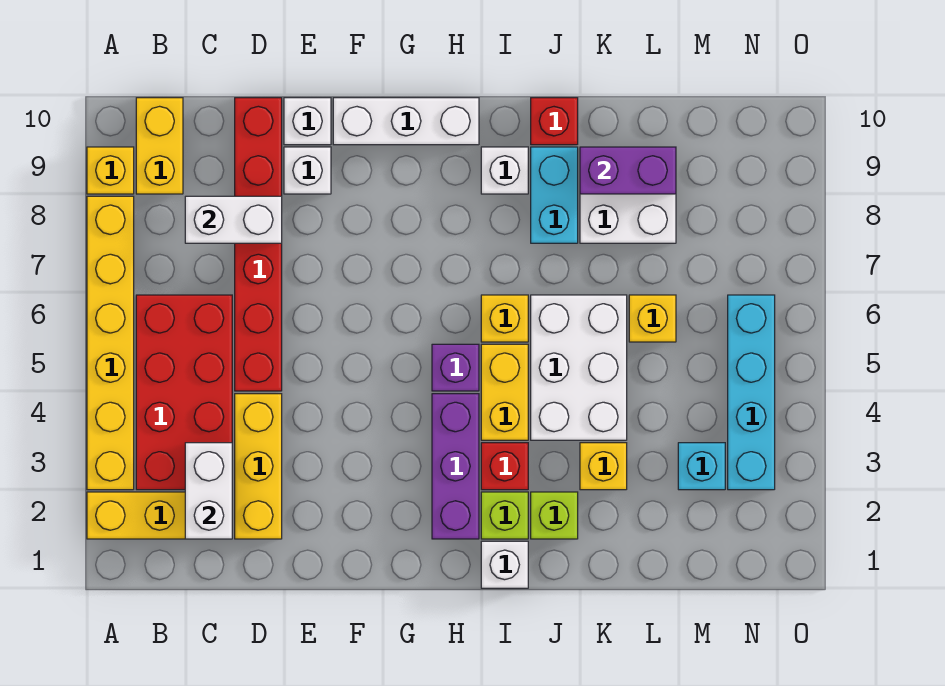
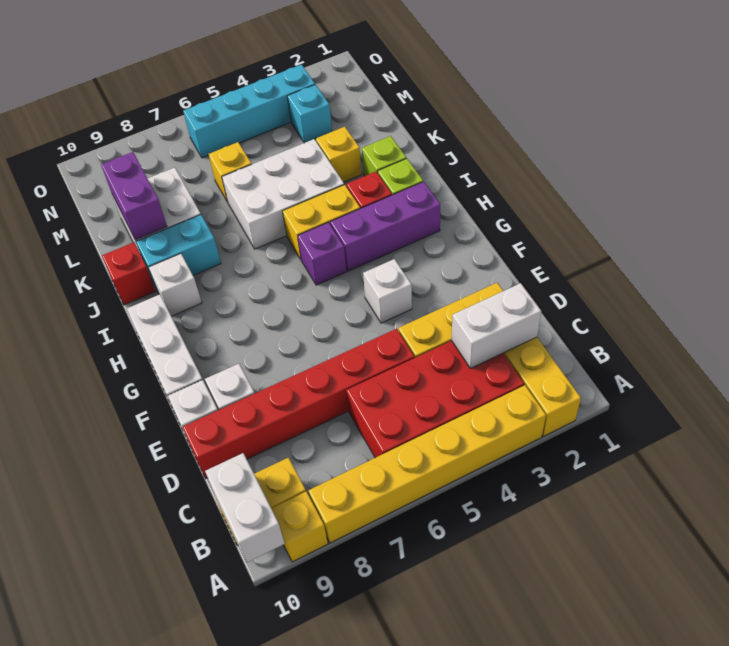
white brick C8:D8 level 2 -> white brick A10:B10 level 2
white brick I1 level 1 -> white brick F4 level 1
yellow brick I6 level 1 -> none

